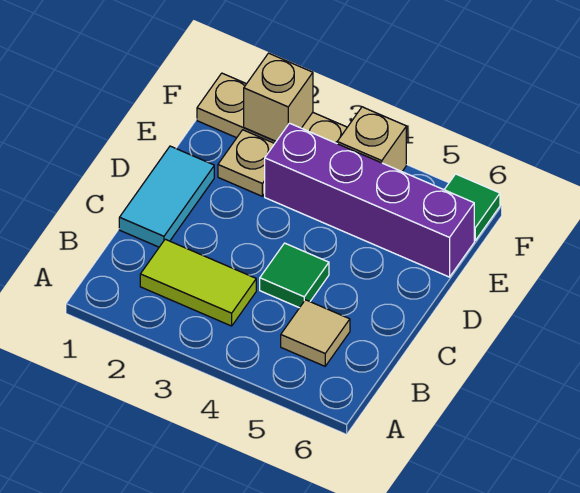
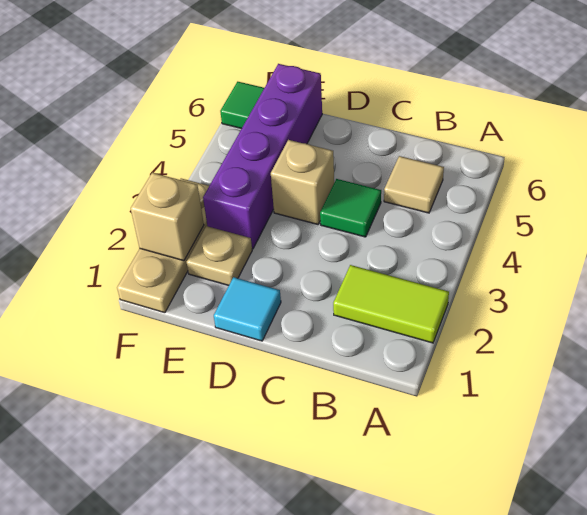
lime tile B2:B3 level 1 -> lime tile A2:B2 level 1
cyan tile C1:D1 level 1 -> cyan tile D1 level 1
tan brick F4 level 1 -> tan brick D4 level 1

